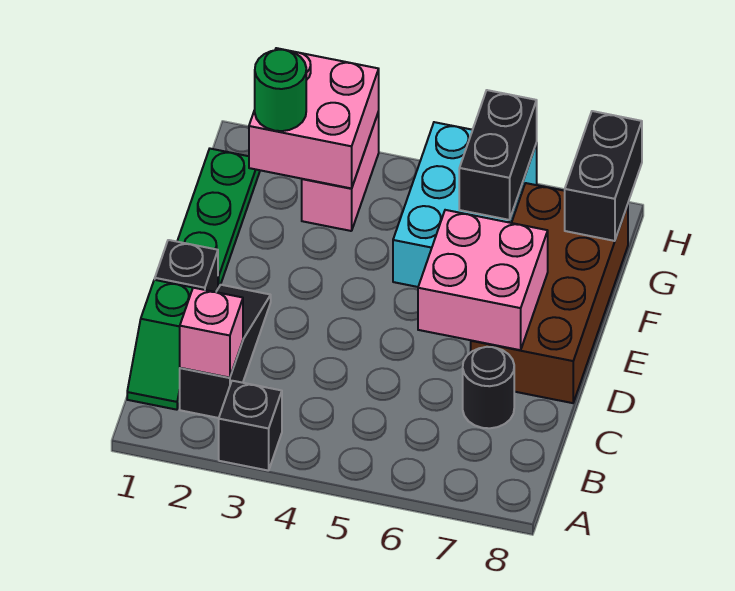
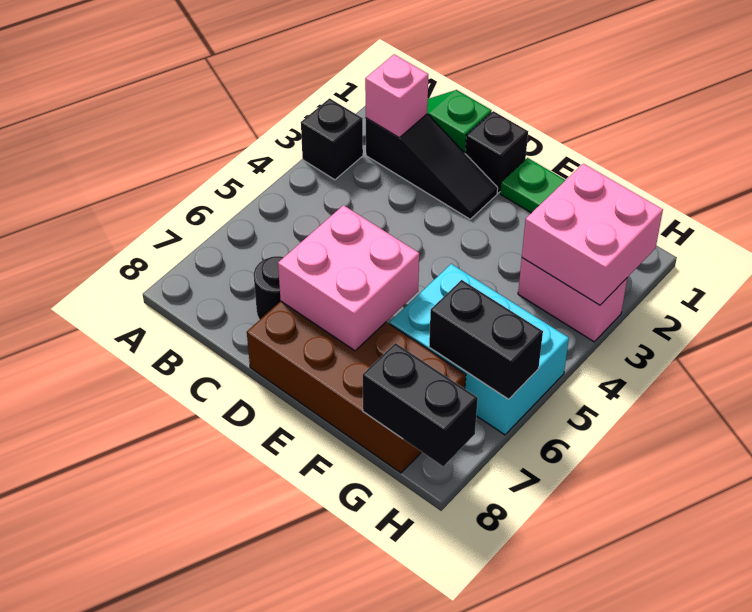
green round brick G2 level 3 -> none

